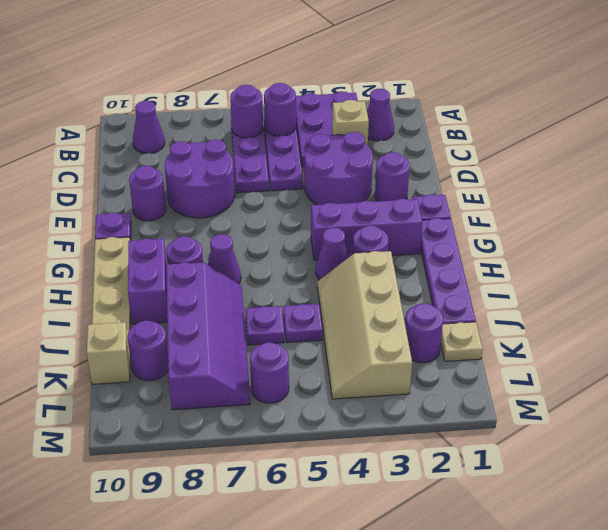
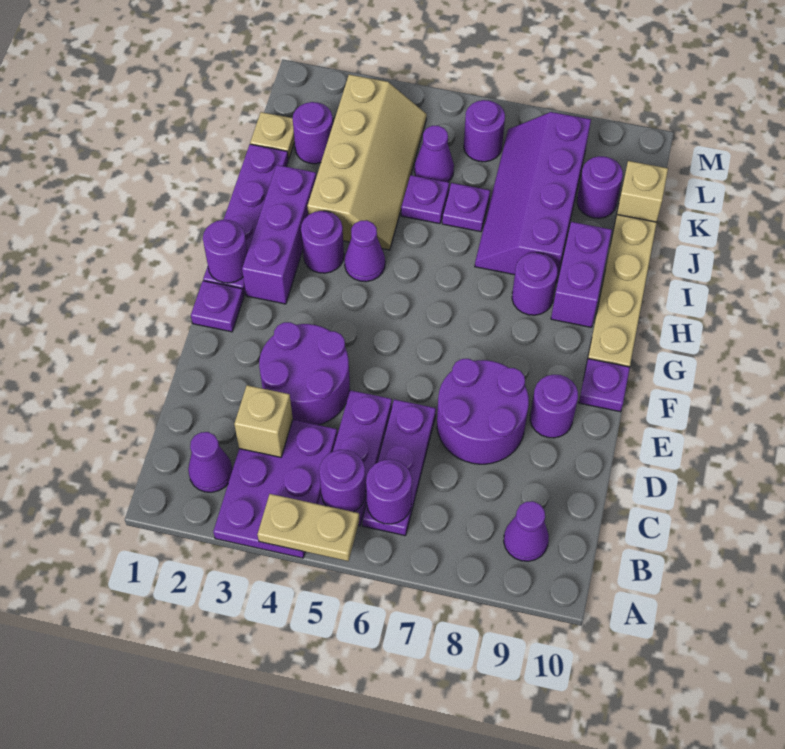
none -> tan plate A4:A5 level 2
purple round brick E2 level 1 -> purple round brick G1 level 2
purple brick G2:G4 level 1 -> purple brick G2:I2 level 1
purple cone H7 level 1 -> purple cone K5 level 1

